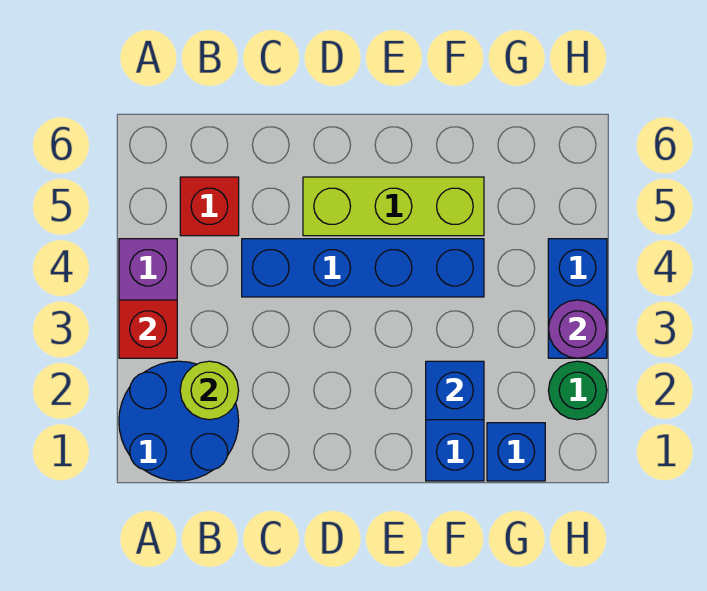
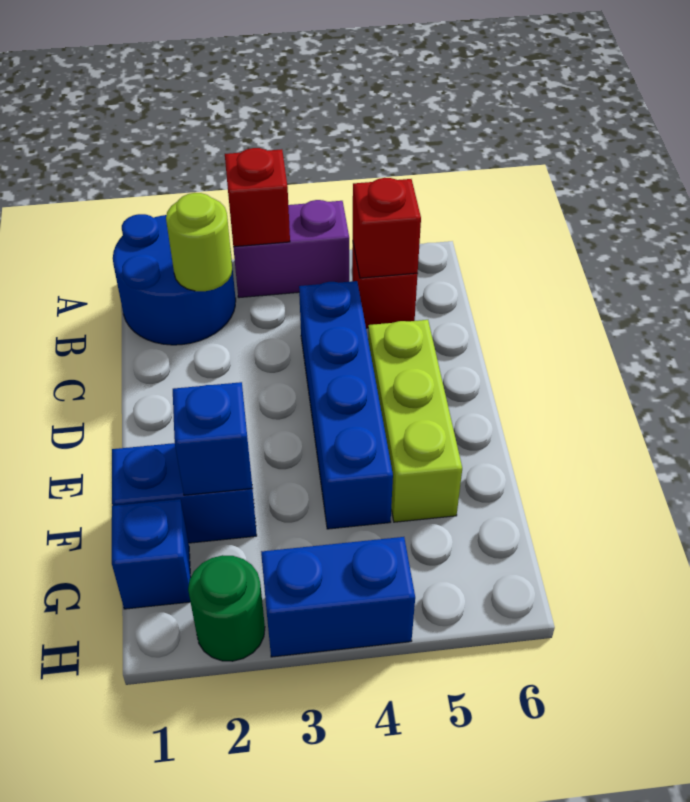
none -> red brick B5 level 2
purple round brick H3 level 2 -> none

